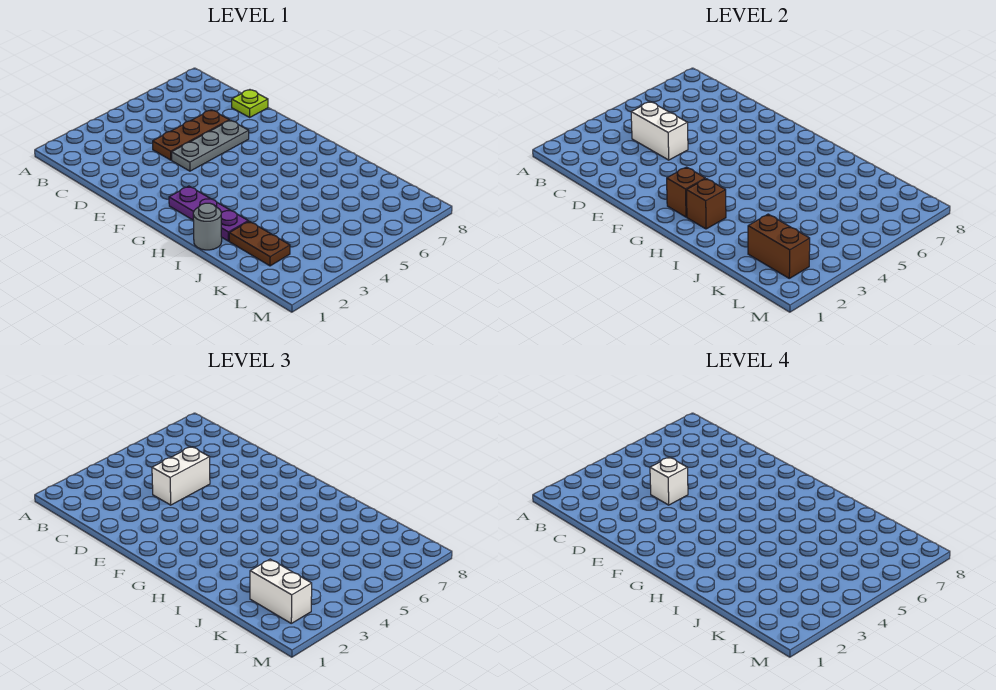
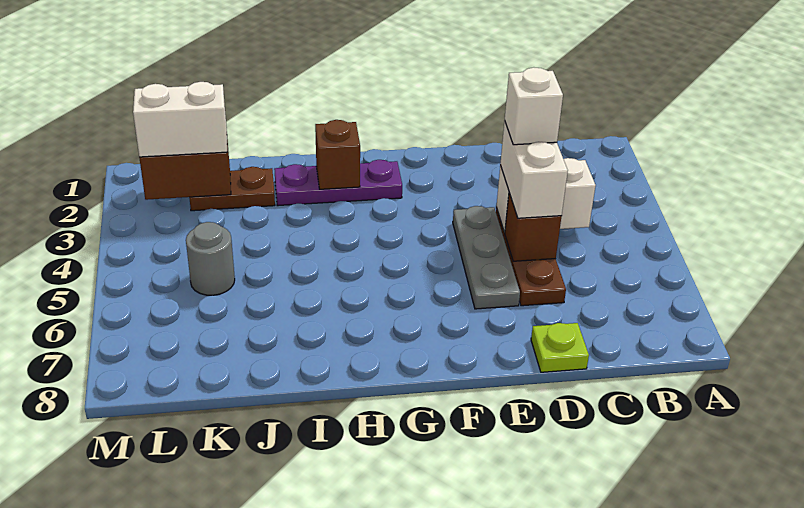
brown brick G2 level 2 -> brown brick D5 level 2
grey round brick I1 level 1 -> grey round brick K5 level 1

